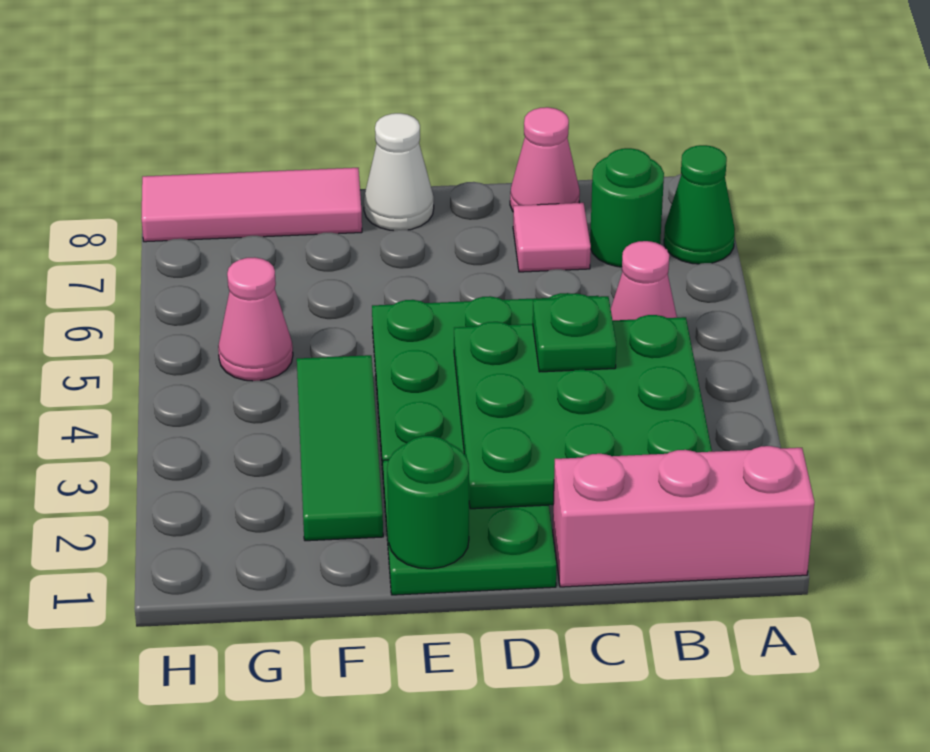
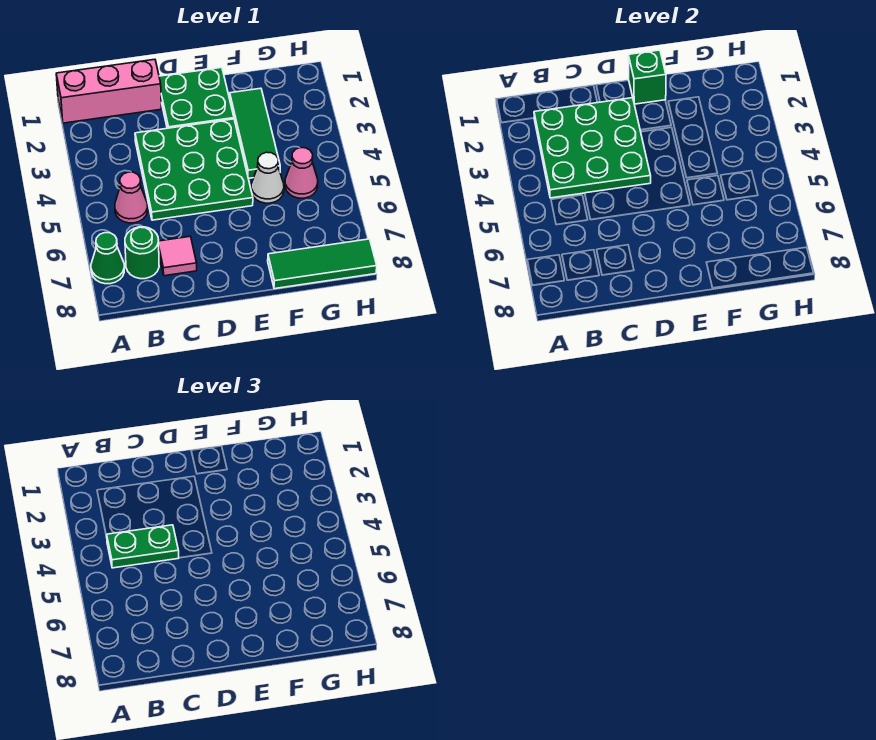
green plate C4 level 3 -> green plate B4:C4 level 3
pink cone C8 level 1 -> none
green round brick E1 level 2 -> green brick E1 level 2
white cone E8 level 1 -> white cone F5 level 1
pink tile F8:H8 level 1 -> green tile F8:H8 level 1

